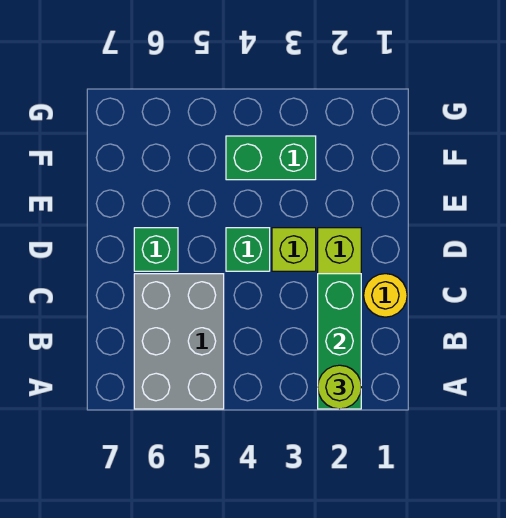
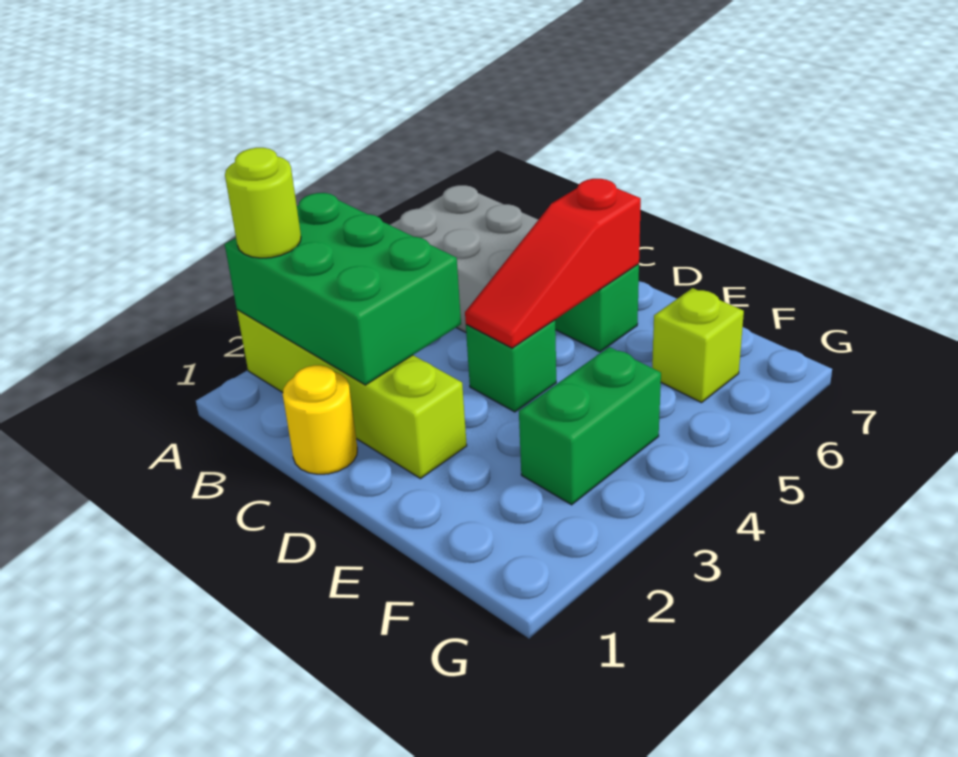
green brick A2:C2 level 2 -> green brick A2:C3 level 2
lime brick D3 level 1 -> lime brick F6 level 1
none -> red slope D4:D6 level 2 top 6

